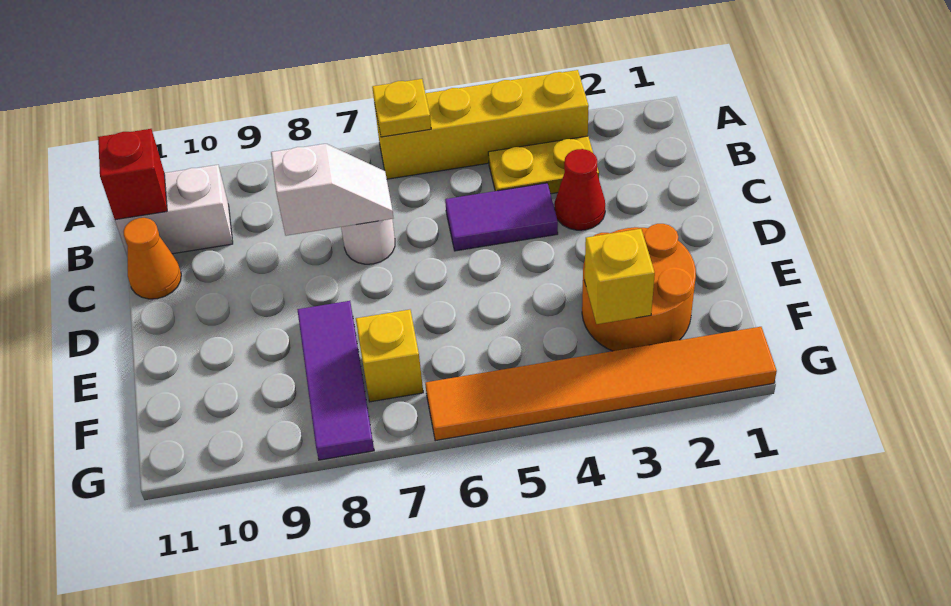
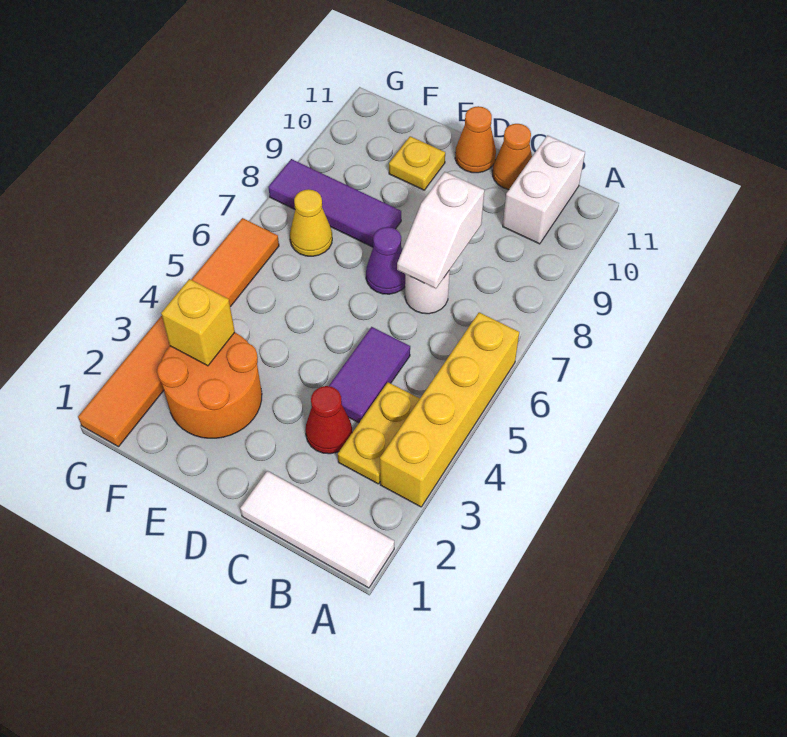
none -> white tile A1:C1 level 1
yellow plate A6 level 2 -> yellow plate E10 level 1
red brick B11 level 2 -> none
none -> purple cone D7 level 1
none -> orange cone D11 level 1
yellow brick F7 level 1 -> yellow cone F7 level 1

